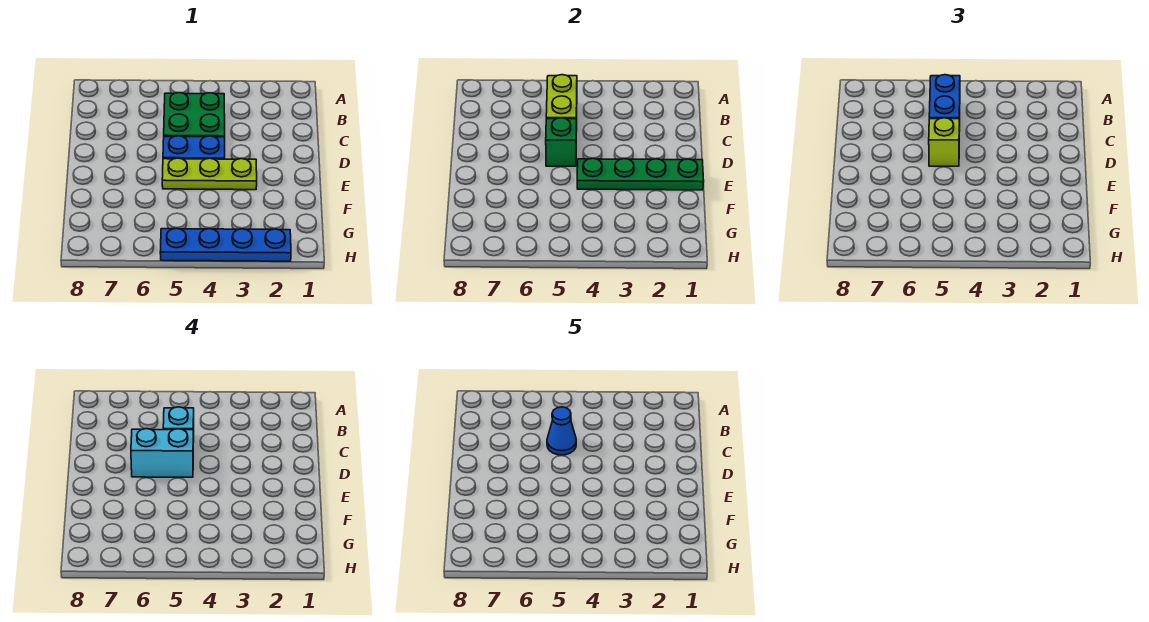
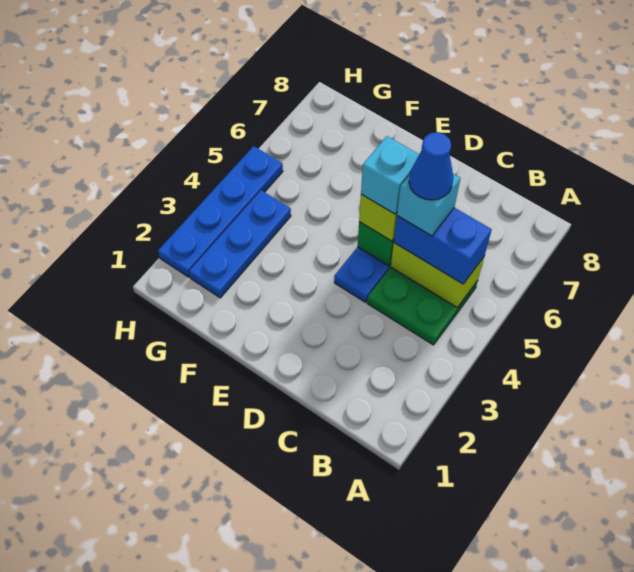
cyan brick D5:D6 level 4 -> cyan brick D5 level 4
green plate E1:E4 level 2 -> none
lime plate E3:E5 level 1 -> none
none -> blue plate G2:G4 level 1

